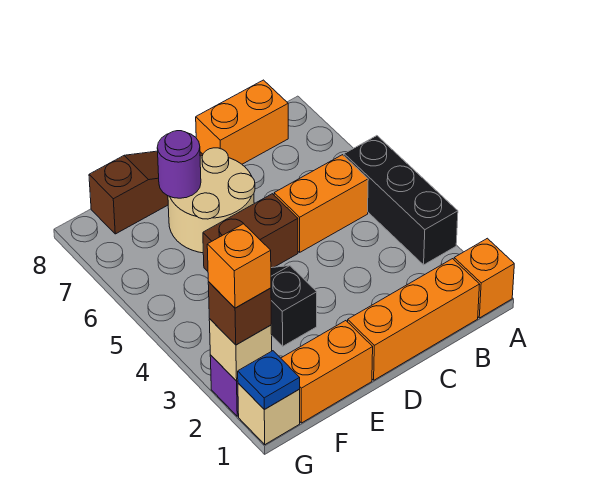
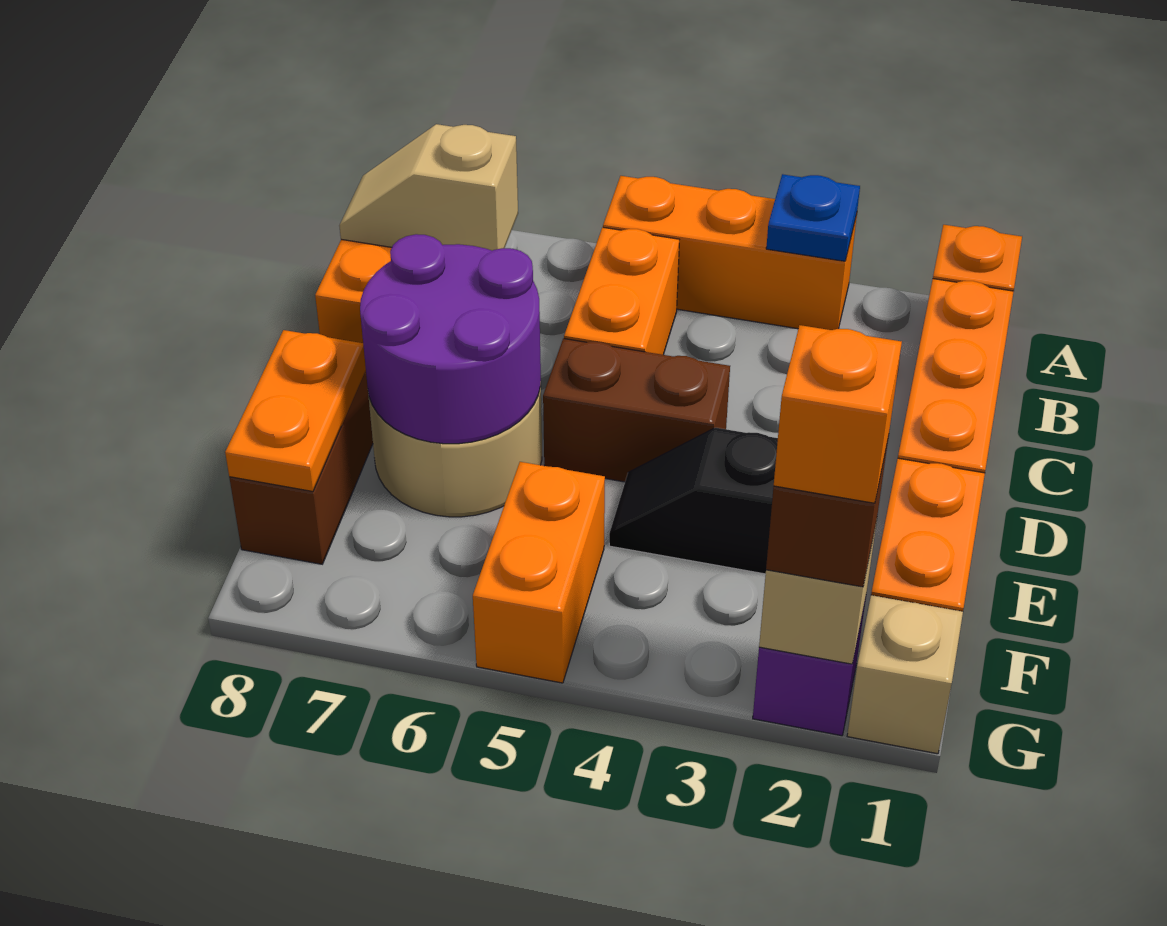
black brick A3:A5 level 1 -> orange brick A3:A5 level 1
none -> tan slope B7:B8 level 2 top 7
brown brick D5:E5 level 1 -> brown brick D4:D5 level 1
purple round brick E7 level 2 -> purple round brick D6:E7 level 2
none -> orange plate E8:F8 level 2
none -> orange brick F5:G5 level 1
blue plate G1 level 2 -> blue plate A3 level 2

